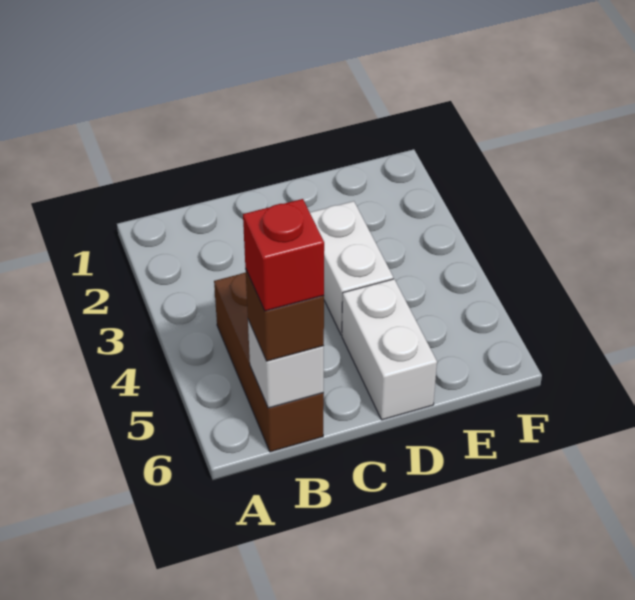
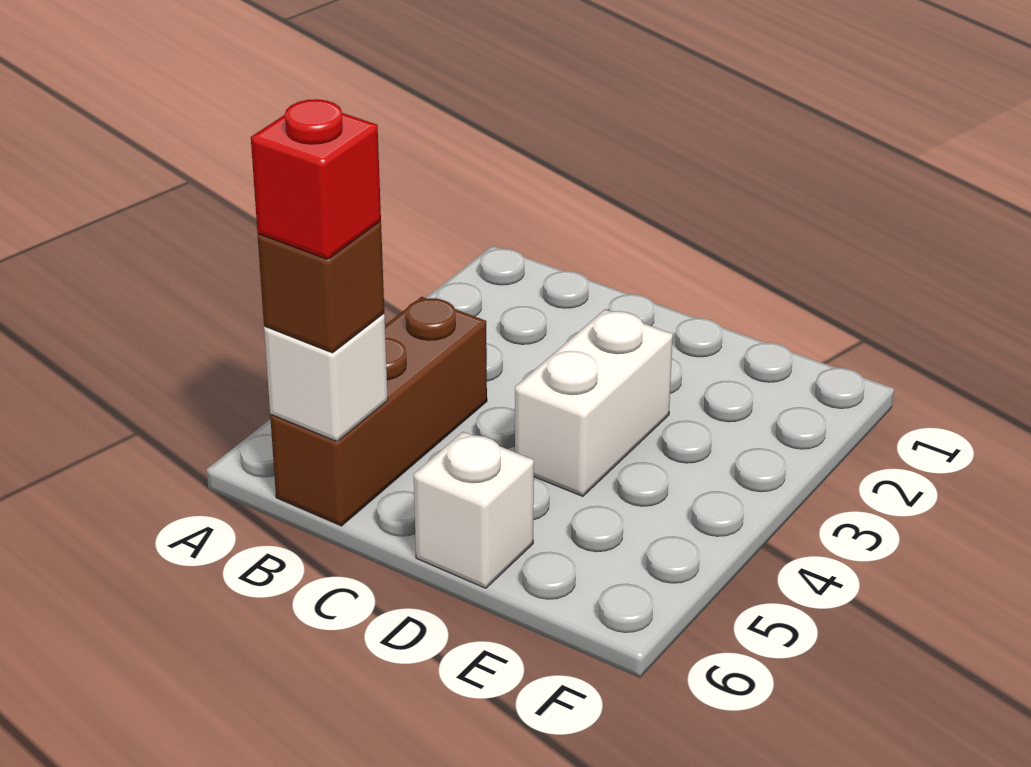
white brick D5:D6 level 1 -> white brick D6 level 1

